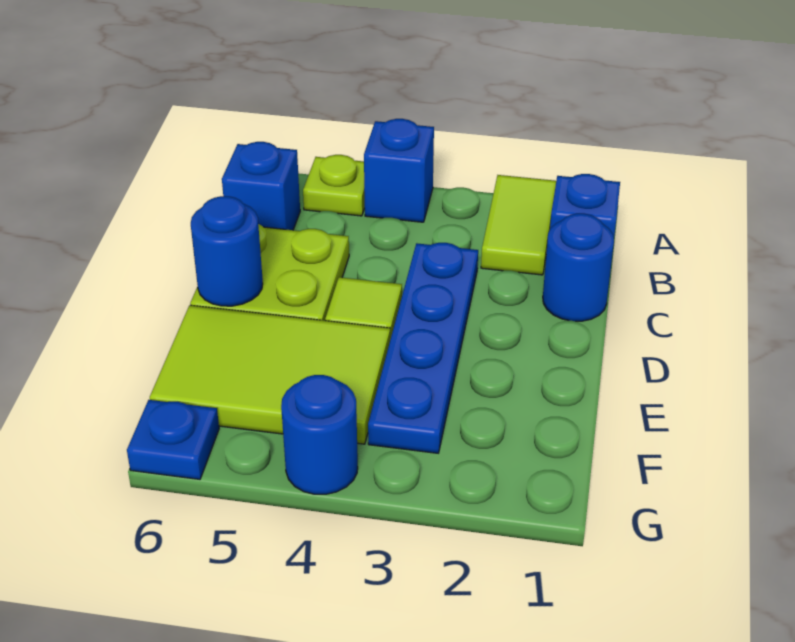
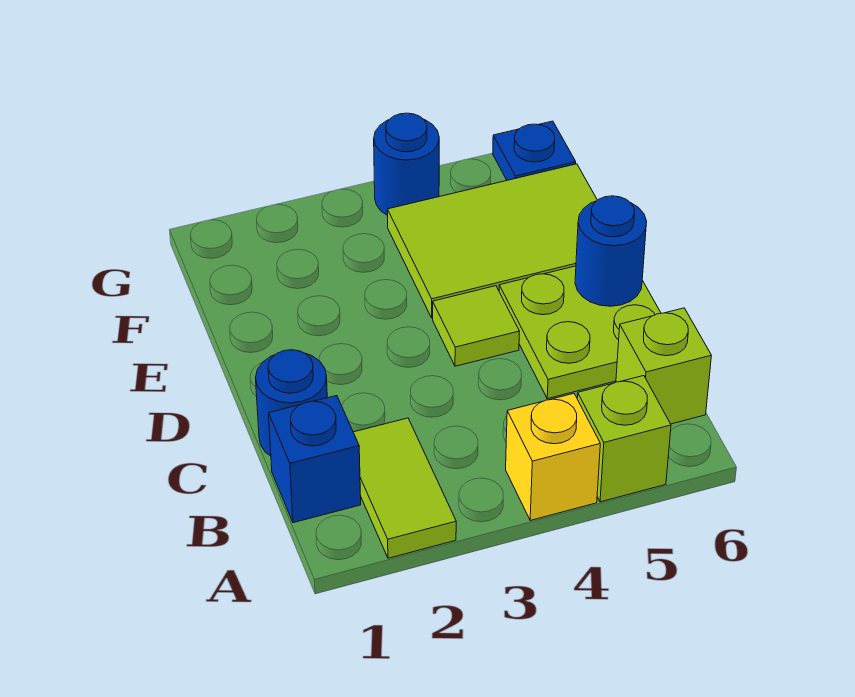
blue brick A4 level 1 -> yellow brick A4 level 1
lime plate A5 level 1 -> lime brick A5 level 1
blue brick B6 level 1 -> lime brick B6 level 1
blue plate C3:F3 level 1 -> none

